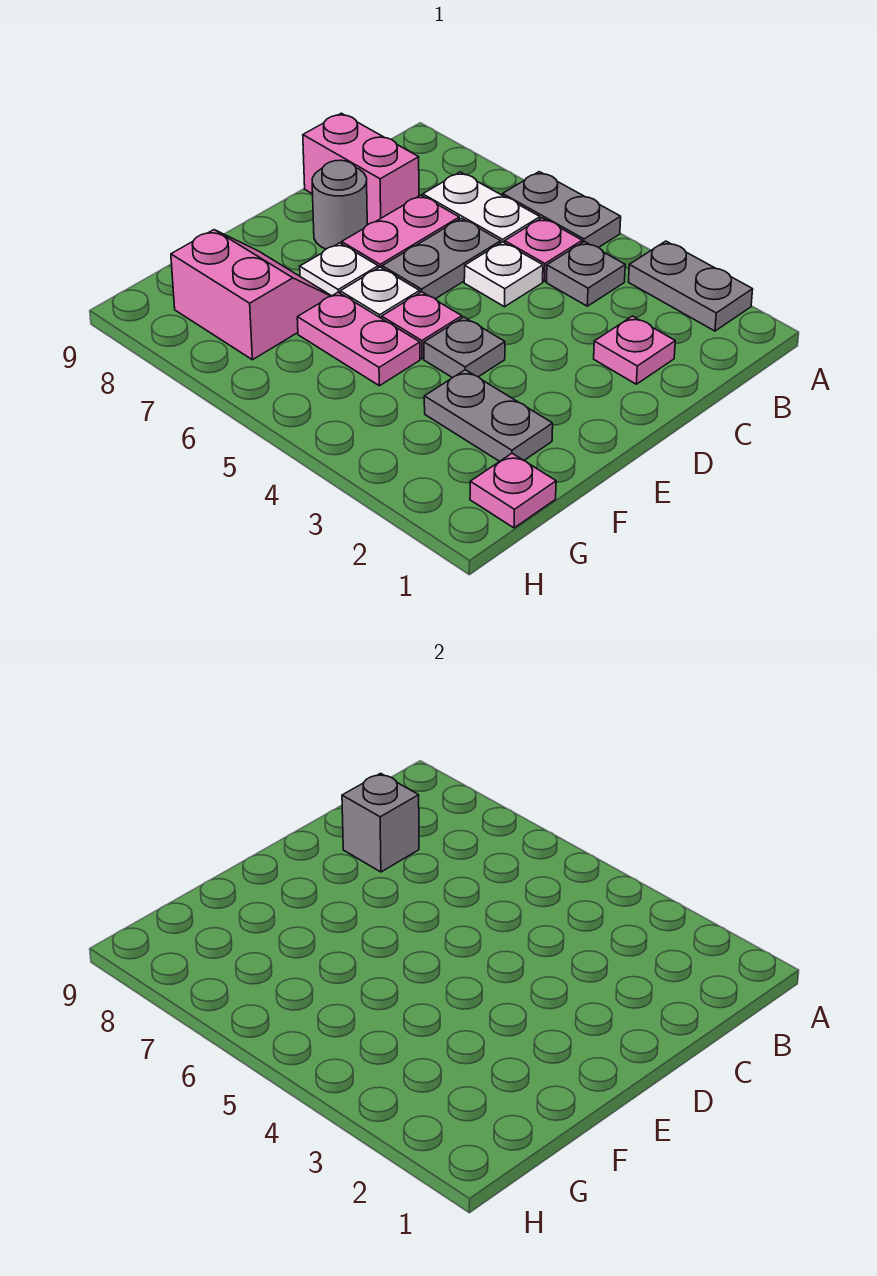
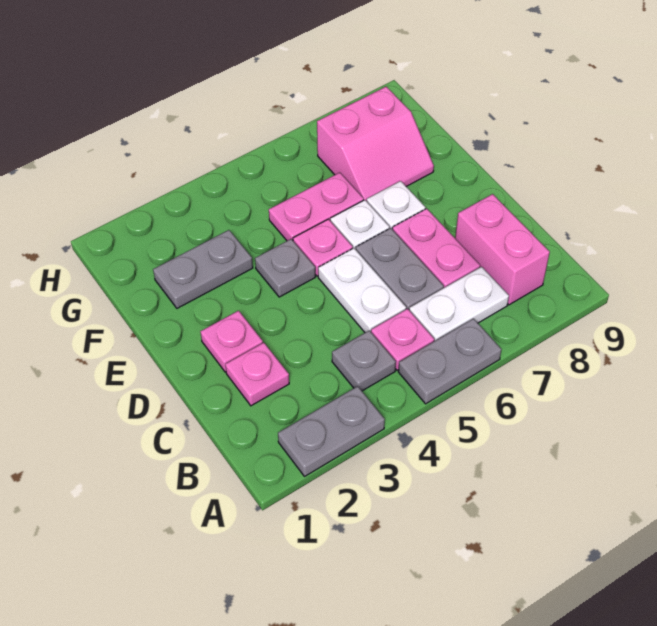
white plate C5 level 1 -> white plate C5:D5 level 1
pink brick C8:C9 level 1 -> pink brick B8:C8 level 1
grey brick C8 level 2 -> none
grey round brick D8 level 1 -> none
pink plate G1 level 1 -> pink plate D2 level 1

